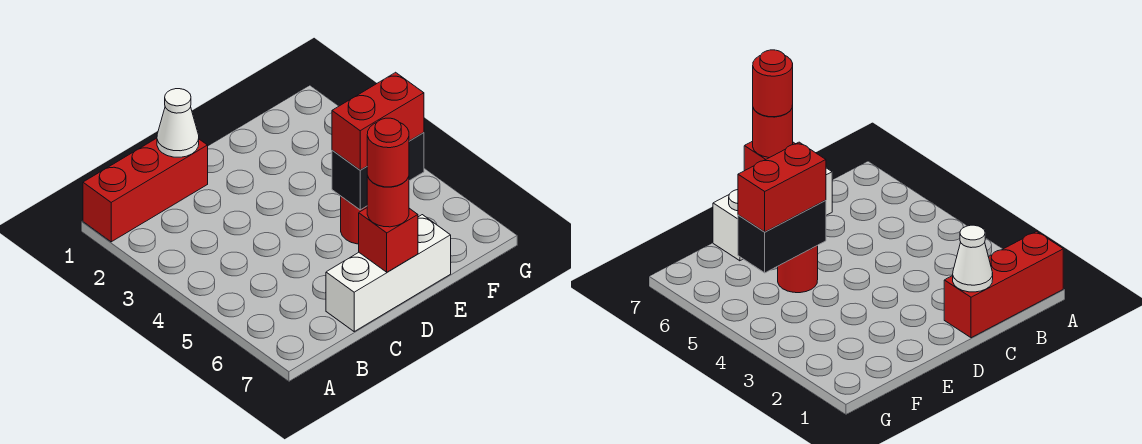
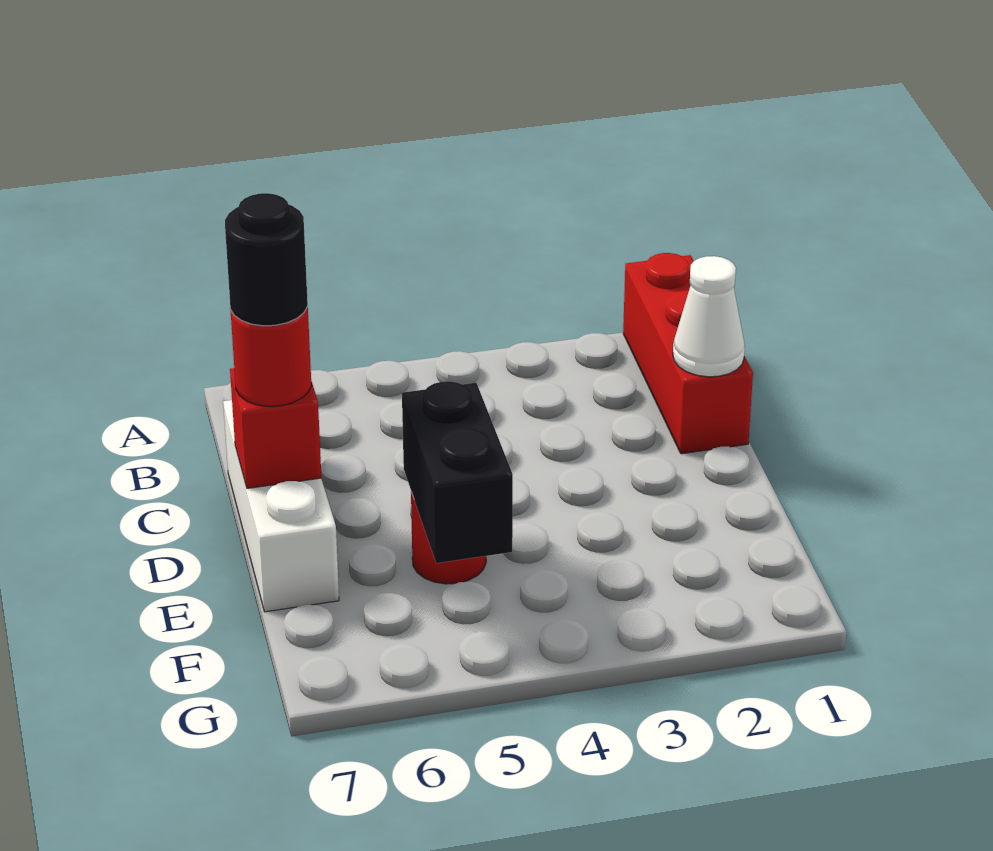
red round brick D7 level 4 -> black round brick D7 level 4
red brick E5:F5 level 3 -> none

